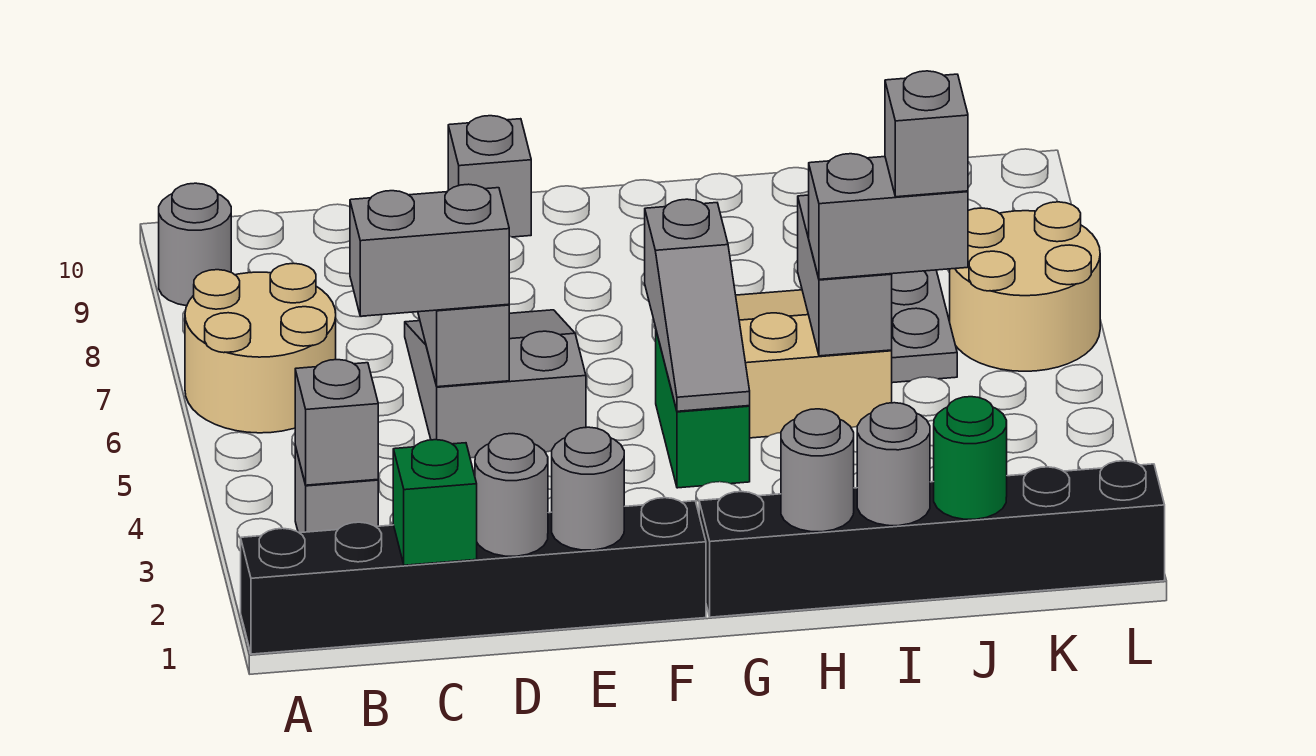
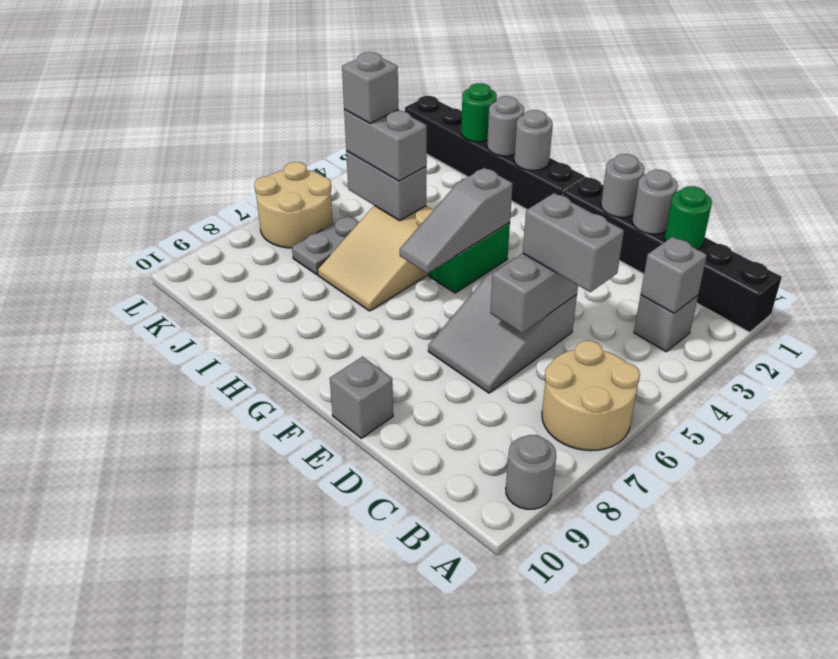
green brick C1 level 2 -> green round brick C1 level 2
grey slope G4:G6 level 2 top 6 -> grey slope G4:G6 level 2 top 4
grey brick I5:I6 level 2 -> grey brick I5:J5 level 2

